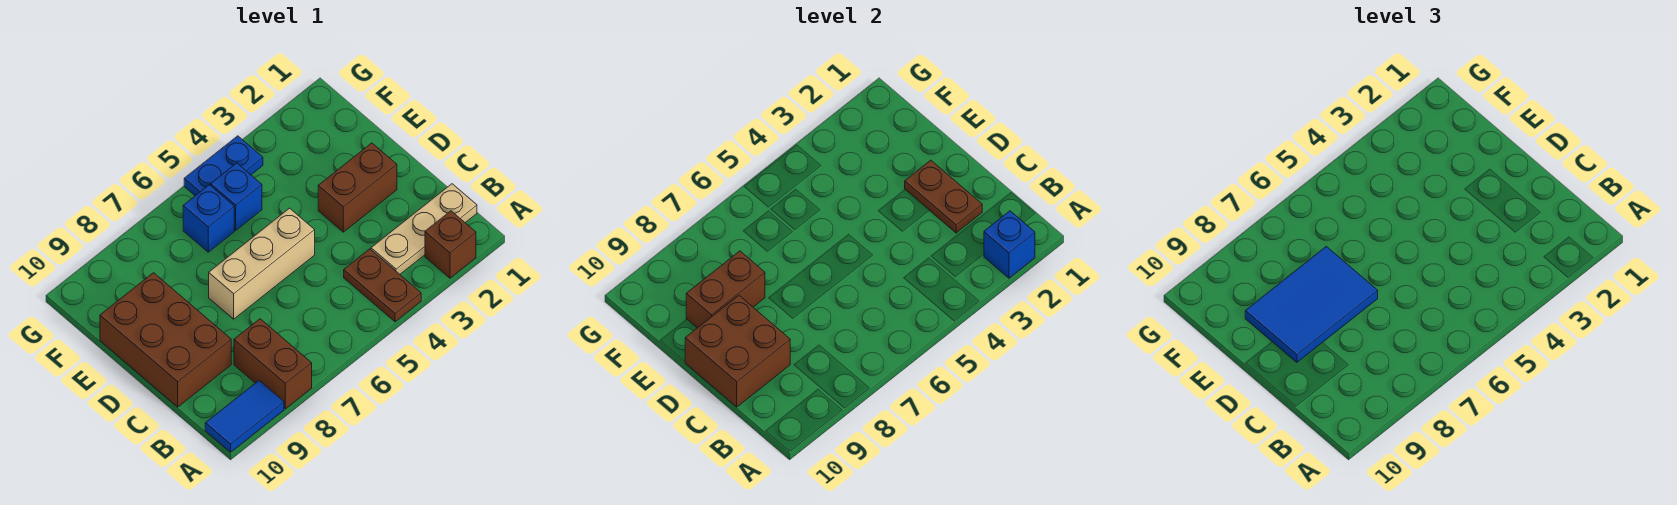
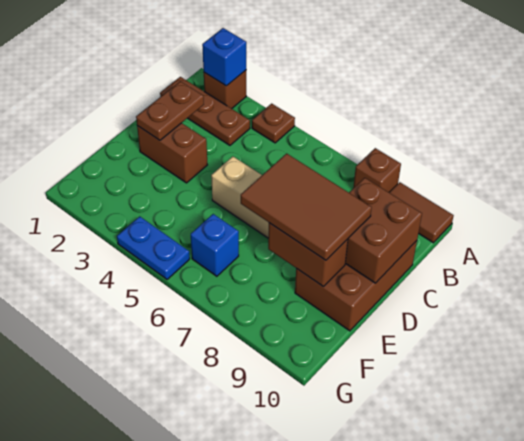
brown plate A4:B4 level 1 -> brown plate A4 level 1
brown brick A8:B8 level 1 -> brown brick A8 level 1
blue tile A9:A10 level 1 -> brown tile A9:A10 level 1
tan plate B1:B3 level 1 -> brown plate B1:B3 level 1
blue tile D7:E9 level 3 -> brown tile D7:E9 level 3
blue brick F5 level 1 -> none

